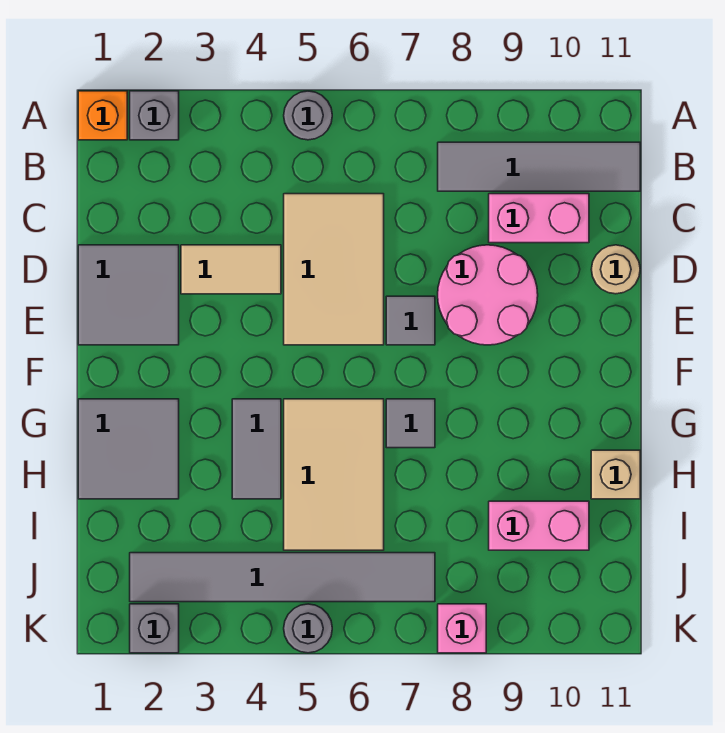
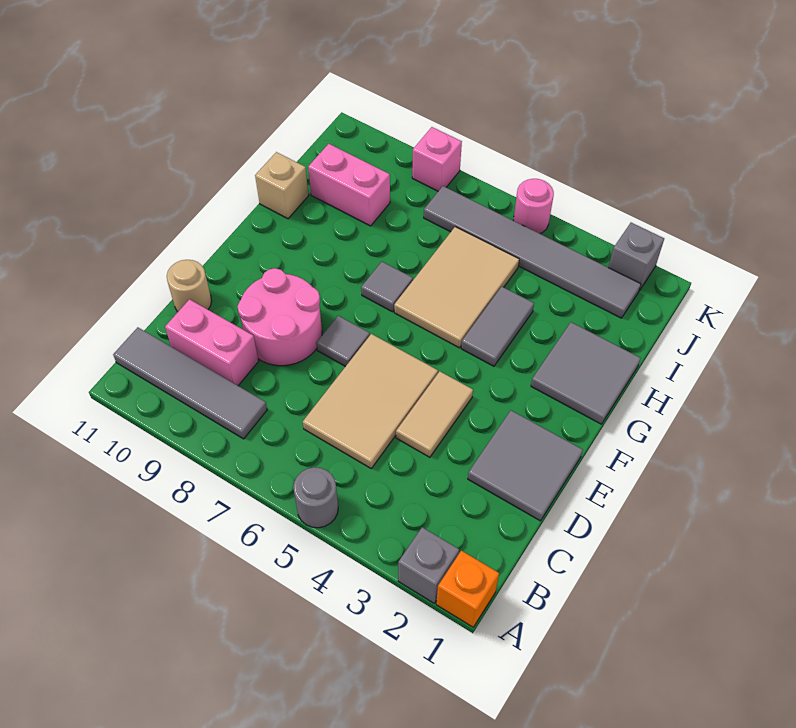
tan tile D3:D4 level 1 -> tan tile D4:E4 level 1
grey round brick K5 level 1 -> pink round brick K5 level 1

